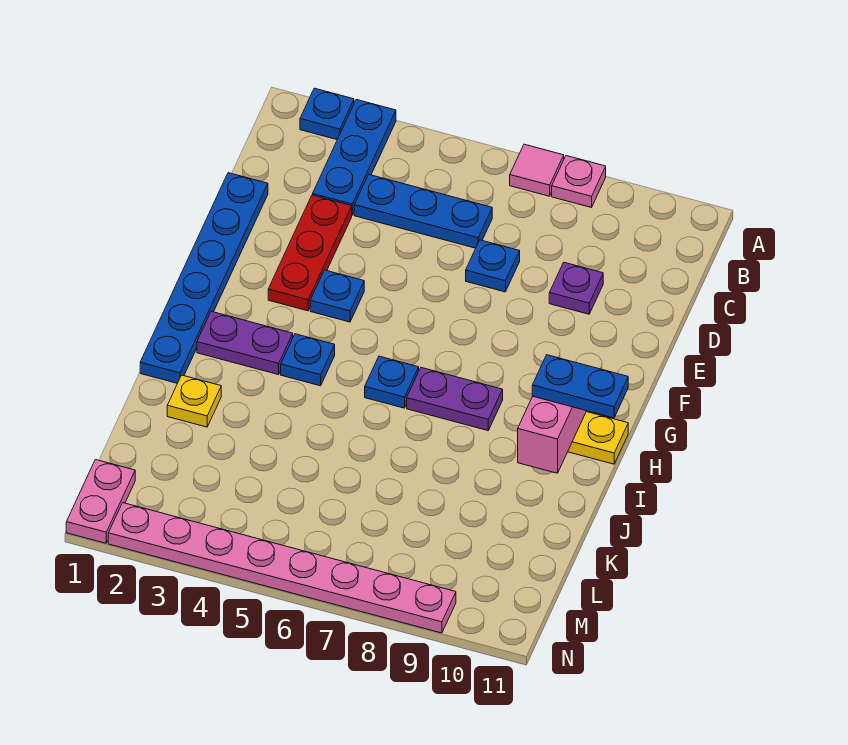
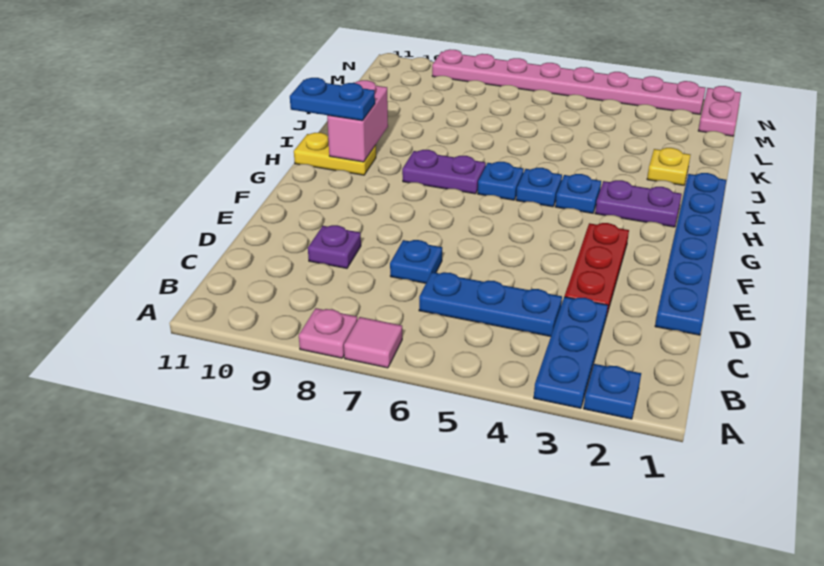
blue plate F4 level 1 -> blue plate H5 level 1

